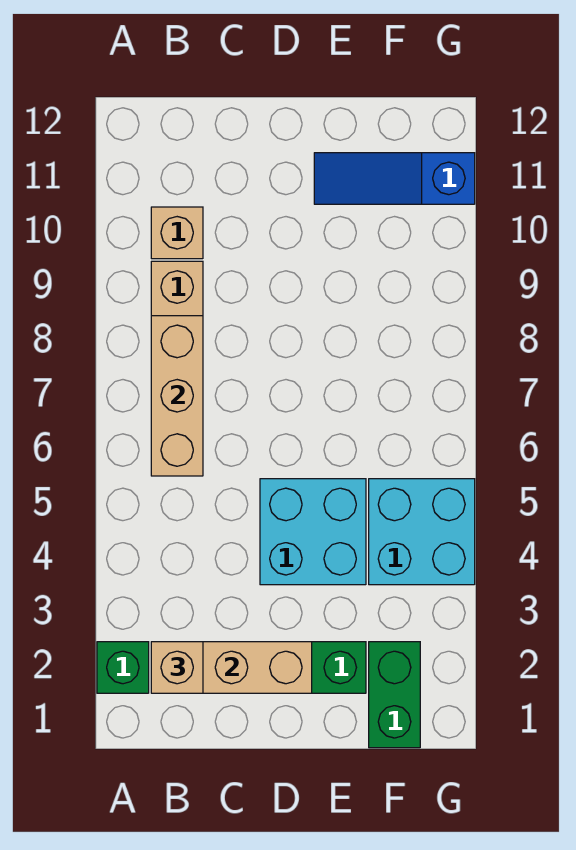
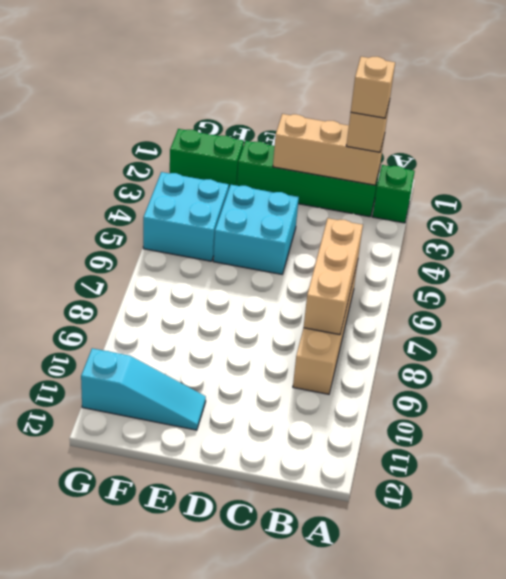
tan brick B10 level 1 -> tan brick B2 level 4
blue slope E11:G11 level 1 top G -> cyan slope E11:G11 level 1 top G
green brick F1:F2 level 1 -> green brick F2:G2 level 1

